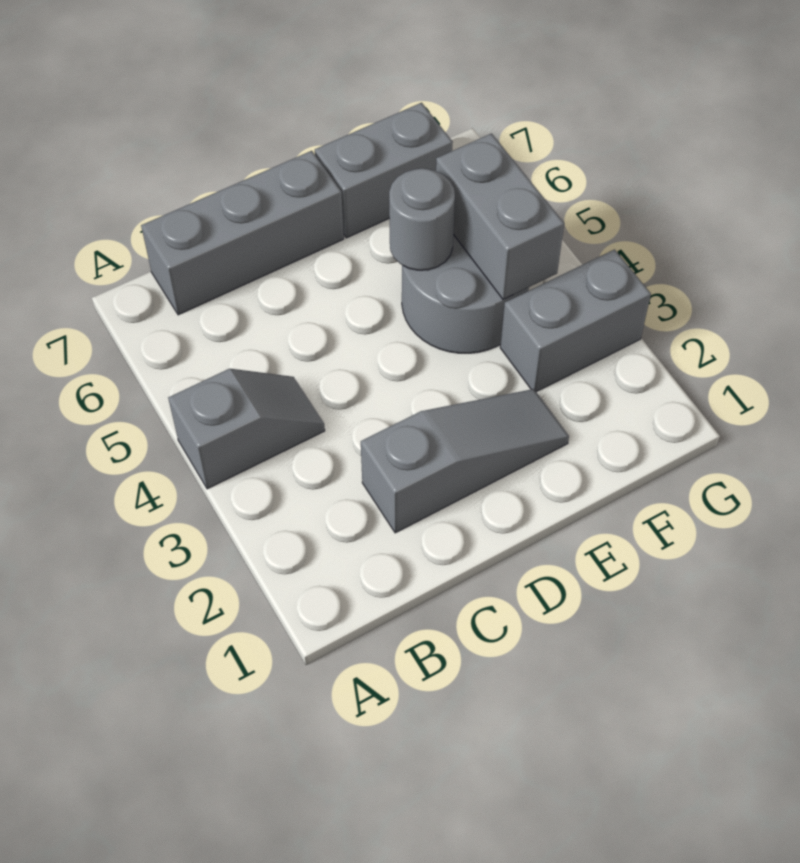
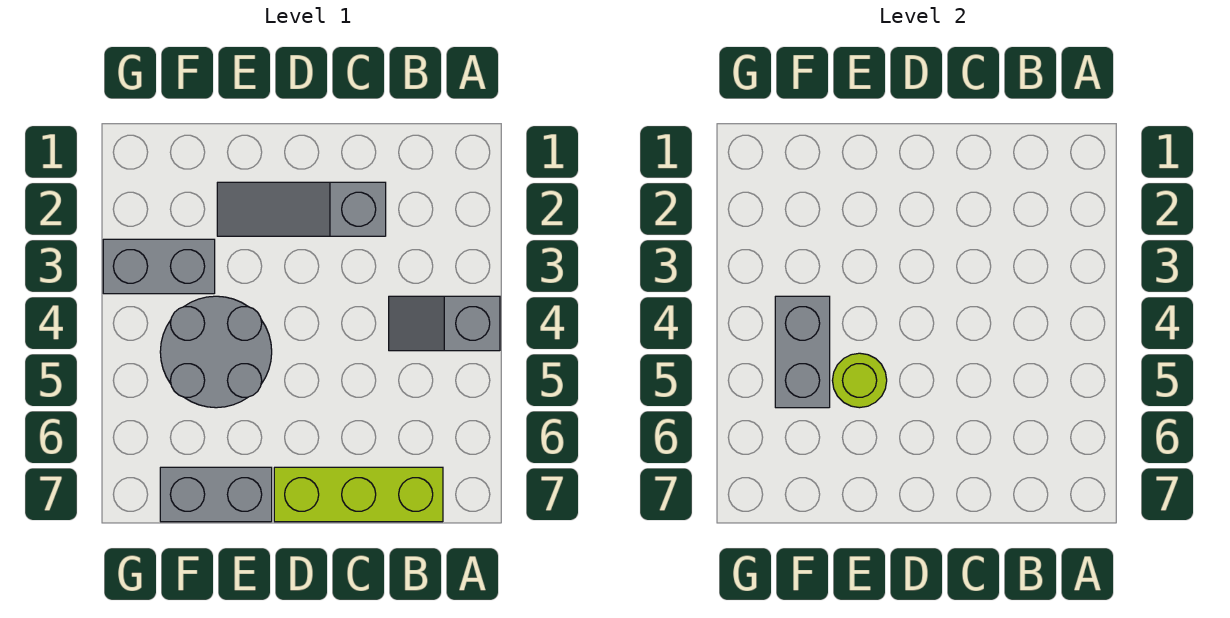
grey brick B7:D7 level 1 -> lime brick B7:D7 level 1
grey round brick E5 level 2 -> lime round brick E5 level 2

